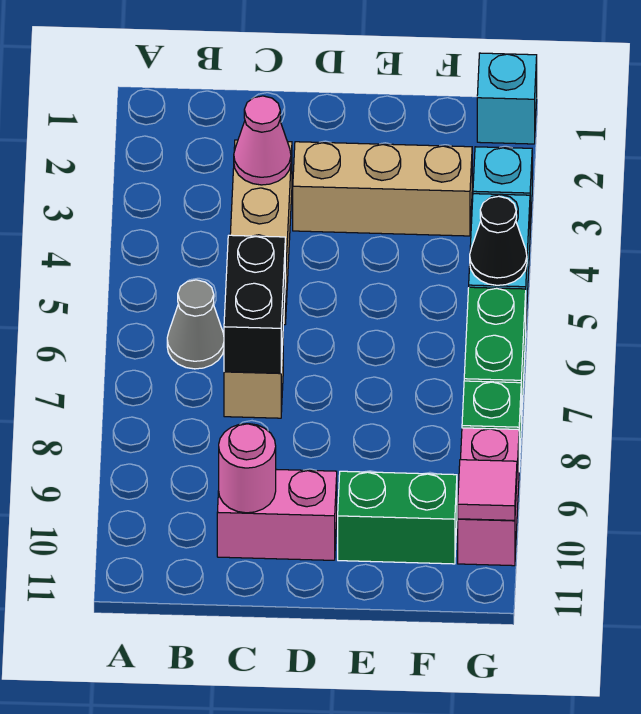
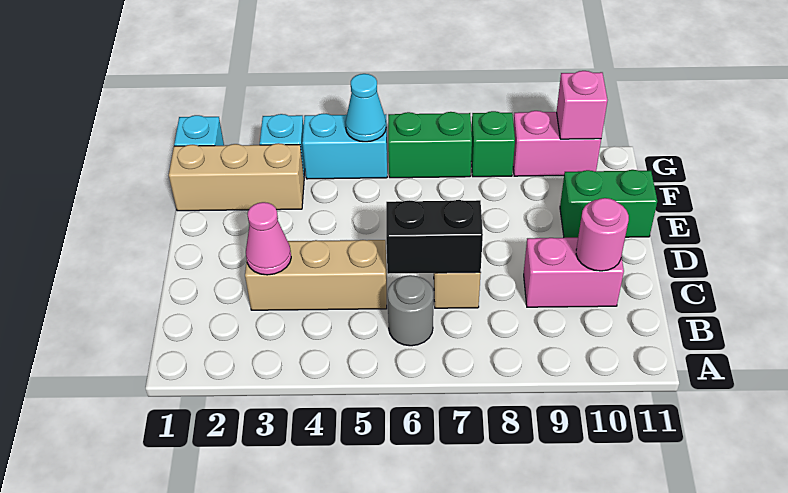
grey cone B6 level 1 -> grey round brick B6 level 1
pink brick C10:D10 level 1 -> pink brick C9:C10 level 1
tan brick D3:F3 level 1 -> tan brick F1:F3 level 1
green brick E10:F10 level 1 -> green brick E10:E11 level 1
black cone G5 level 2 -> cyan cone G5 level 2
pink tile G10 level 2 -> pink brick G10 level 2

